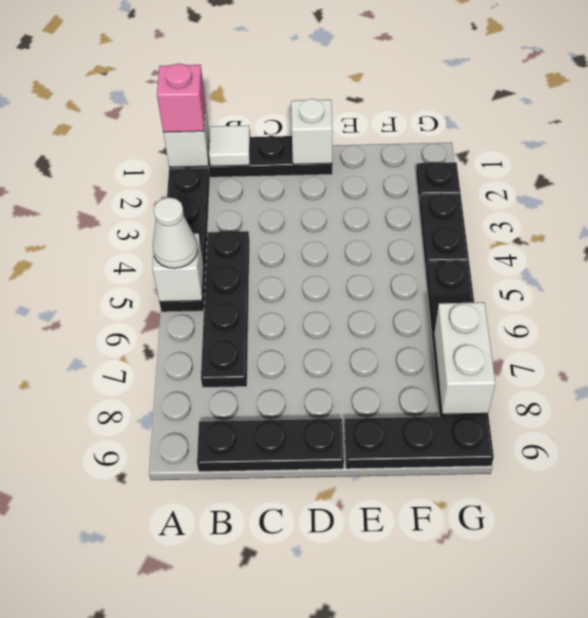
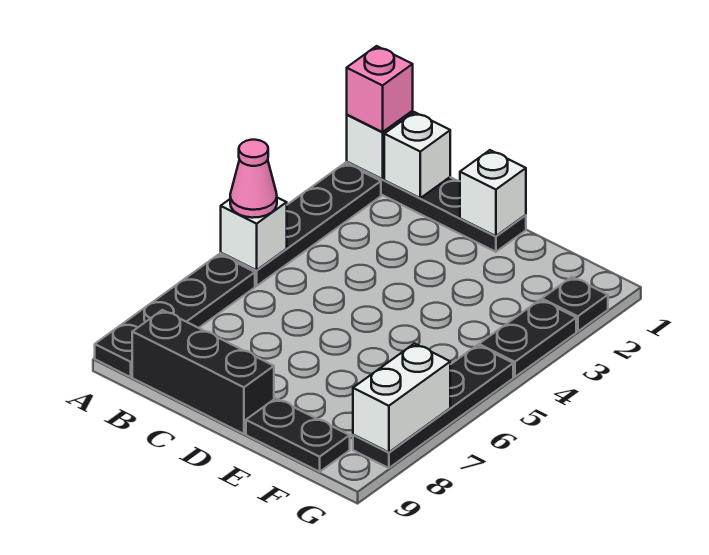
white cone A5 level 3 -> pink cone A5 level 3
white tile B1 level 2 -> white brick B1 level 2
black plate B4:B7 level 1 -> black plate A6:A9 level 1
black plate B9:D9 level 1 -> black brick B9:D9 level 1
black plate E9:G9 level 1 -> black plate E9:F9 level 1

